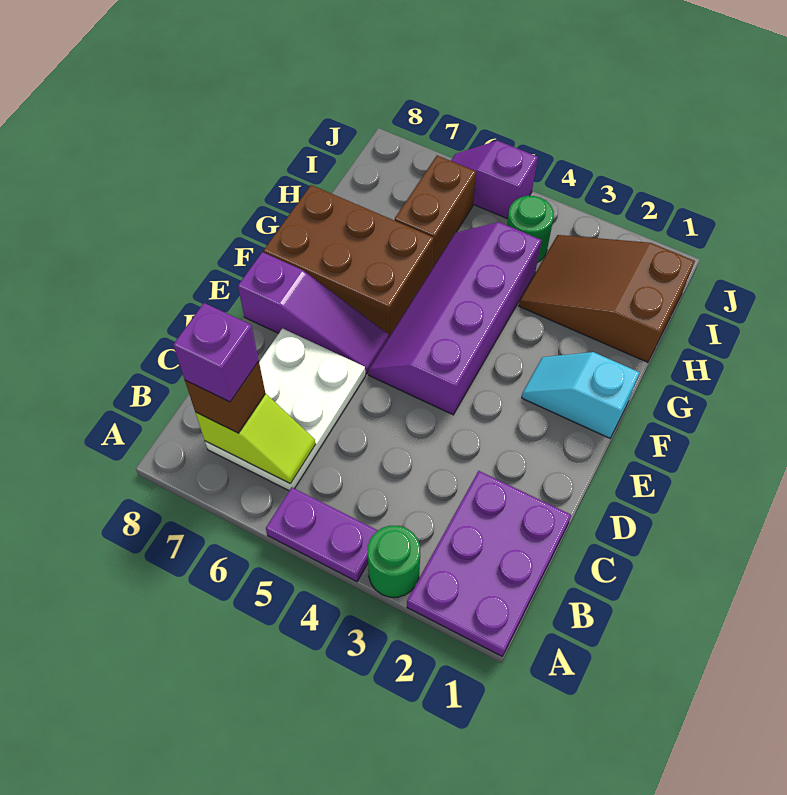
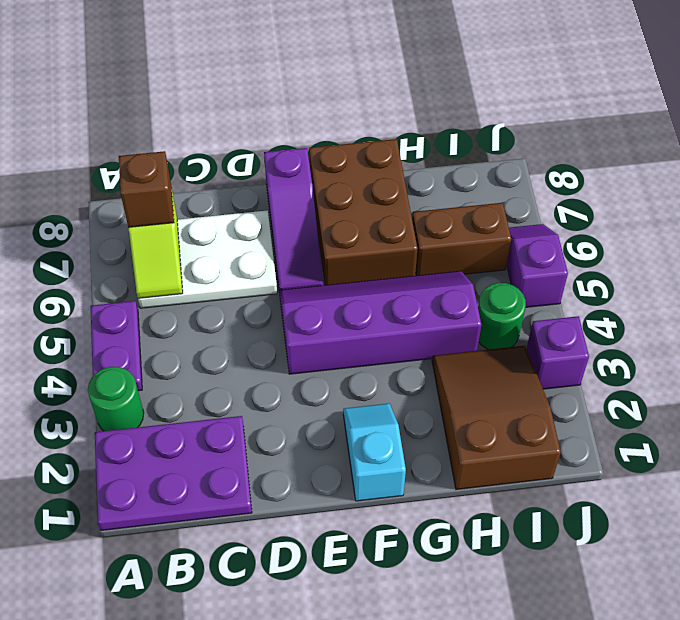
purple brick B7 level 4 -> purple brick J3 level 1

